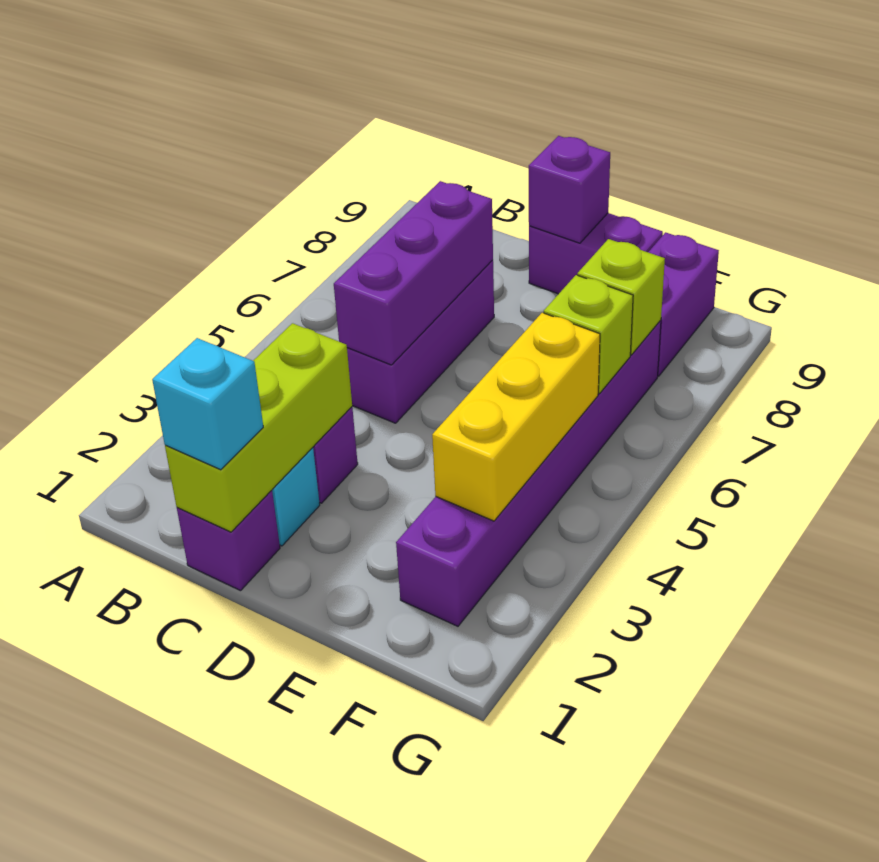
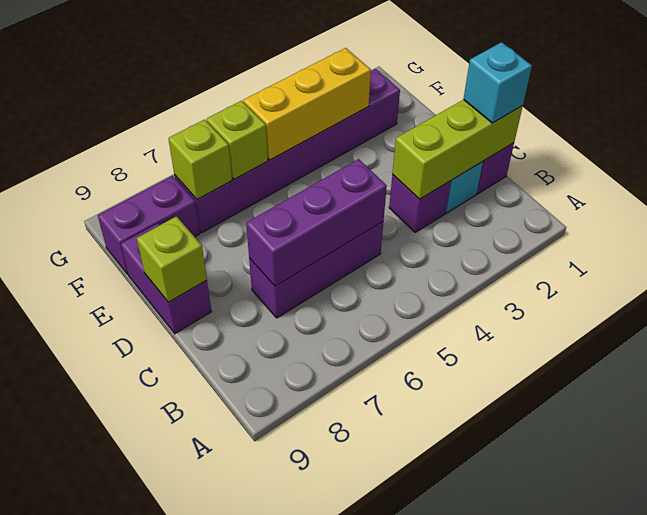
purple brick D9 level 2 -> lime brick D9 level 2

